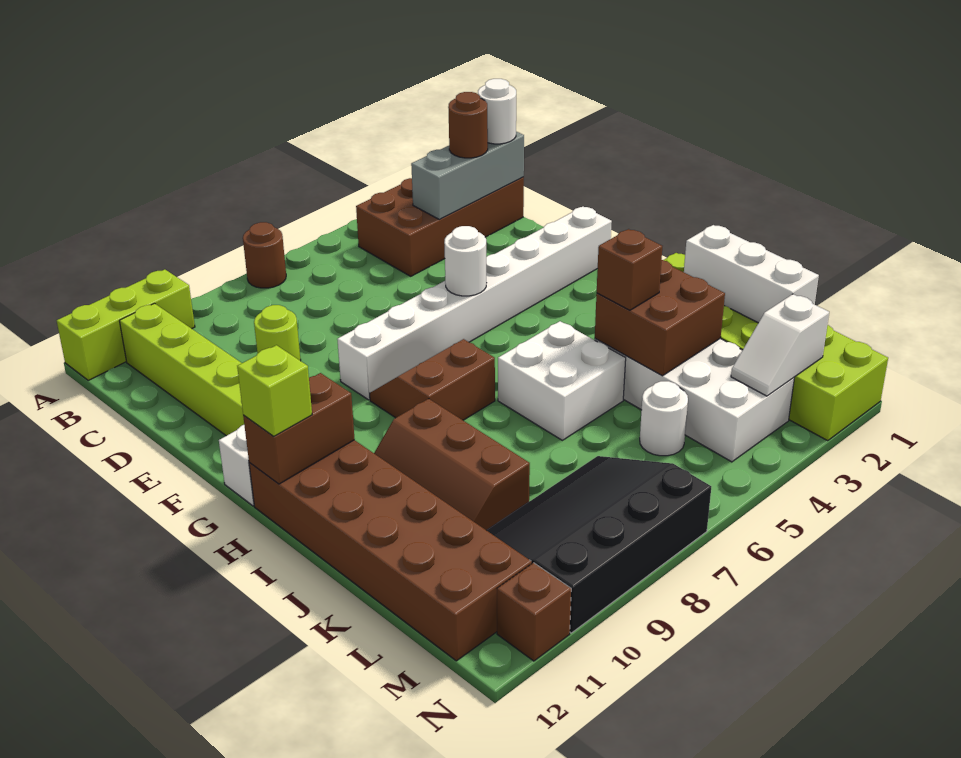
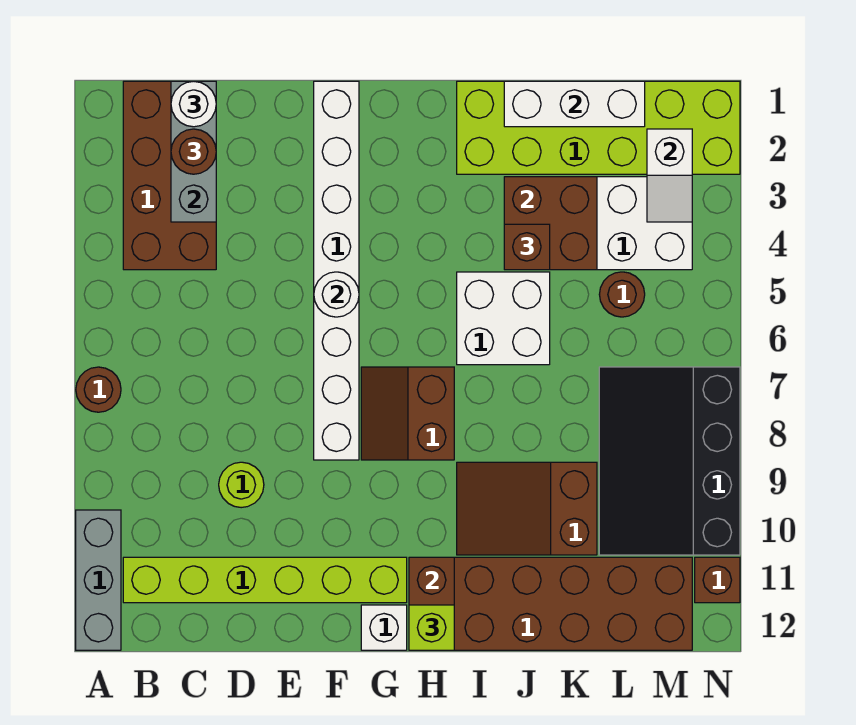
lime brick A10:A12 level 1 -> grey brick A10:A12 level 1
brown slope I9:K10 level 1 top 9 -> brown slope I9:K10 level 1 top K
white round brick L5 level 1 -> brown round brick L5 level 1

